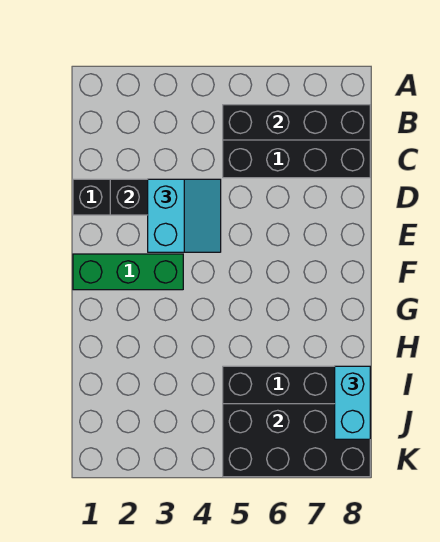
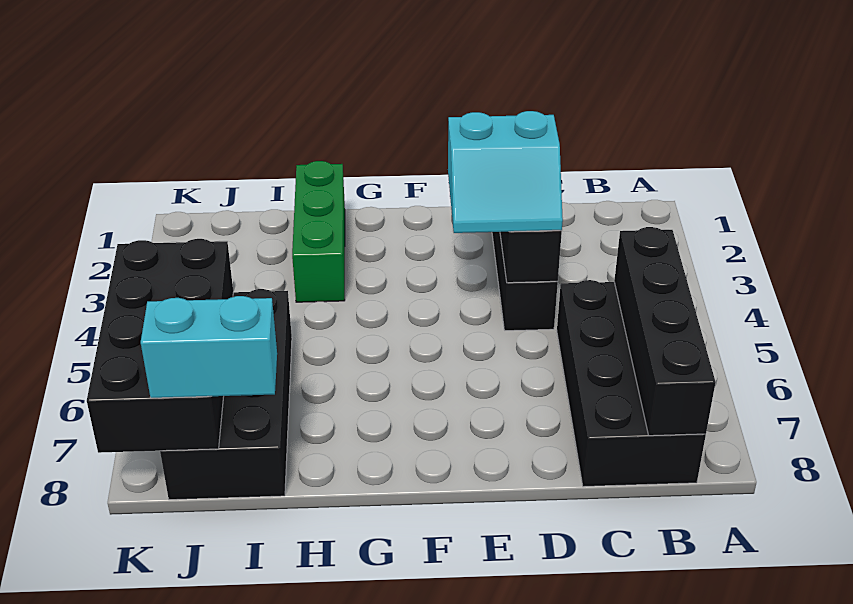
green brick F1:F3 level 1 -> green brick H1:H3 level 1

